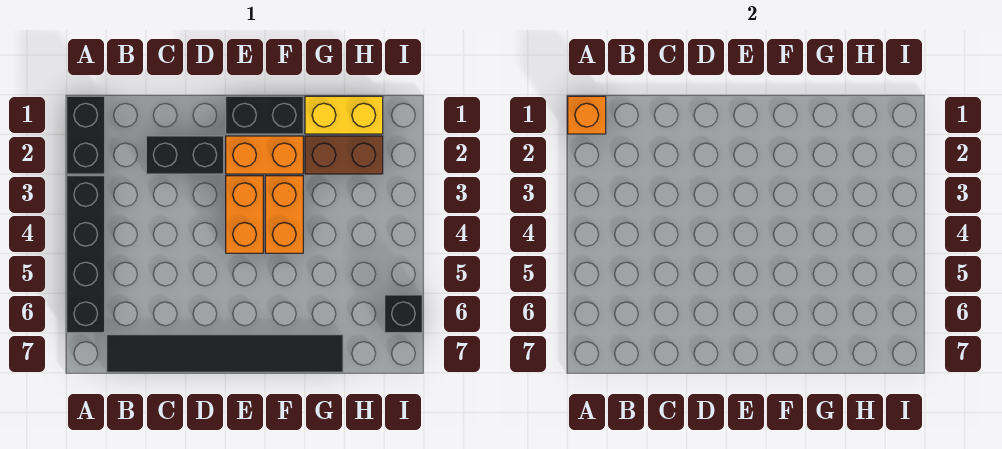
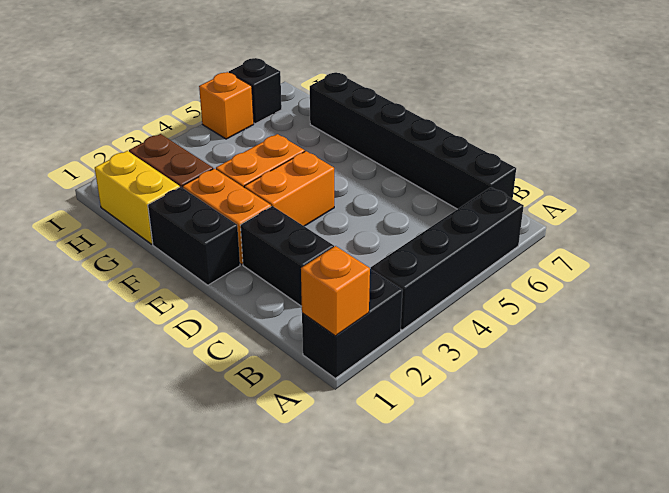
black tile B7:G7 level 1 -> black brick B7:G7 level 1
none -> orange brick I5 level 1

